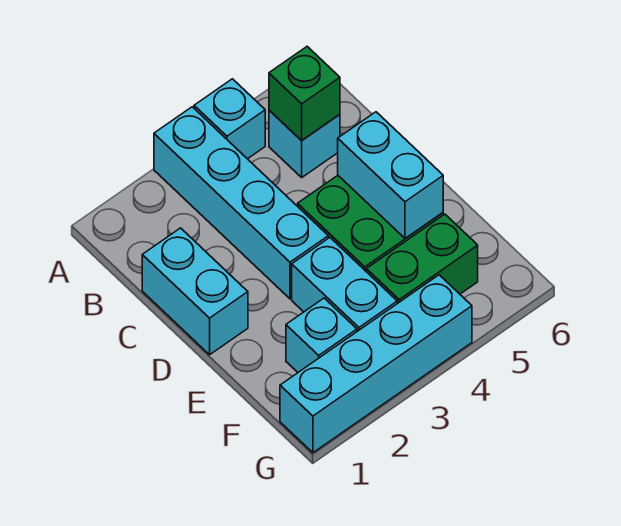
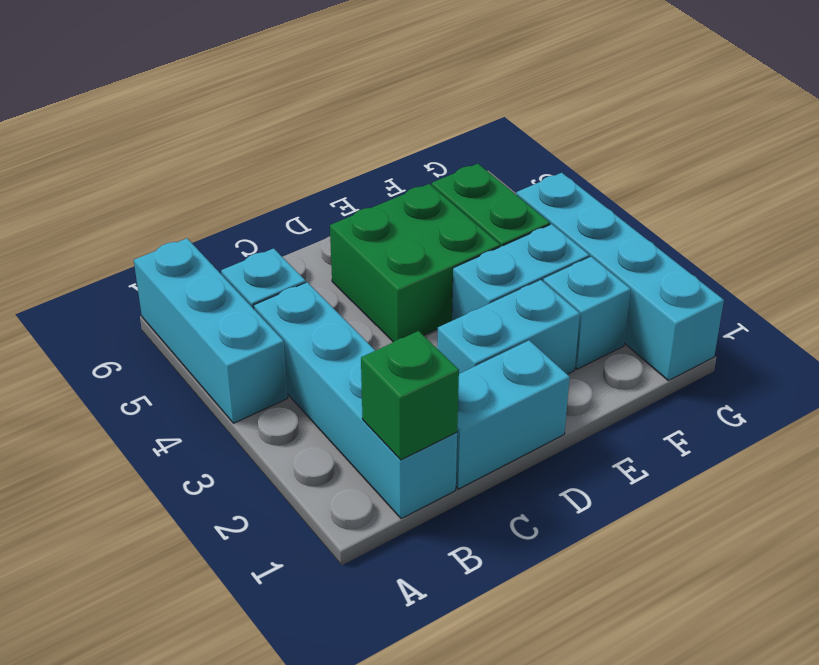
cyan brick A3:D3 level 1 -> cyan brick B1:B4 level 1
cyan brick A4 level 1 -> cyan brick A4:A6 level 1
green brick B5 level 2 -> green brick B1 level 2
cyan brick D5:E5 level 2 -> cyan brick D2:E2 level 1

